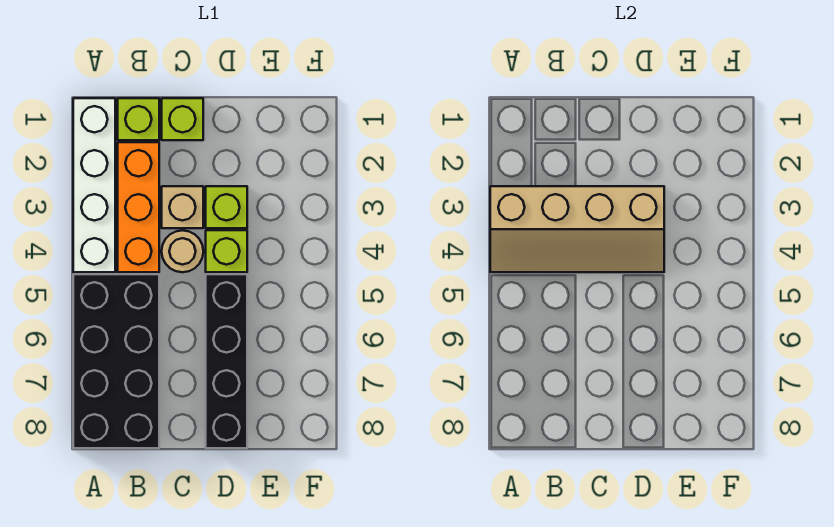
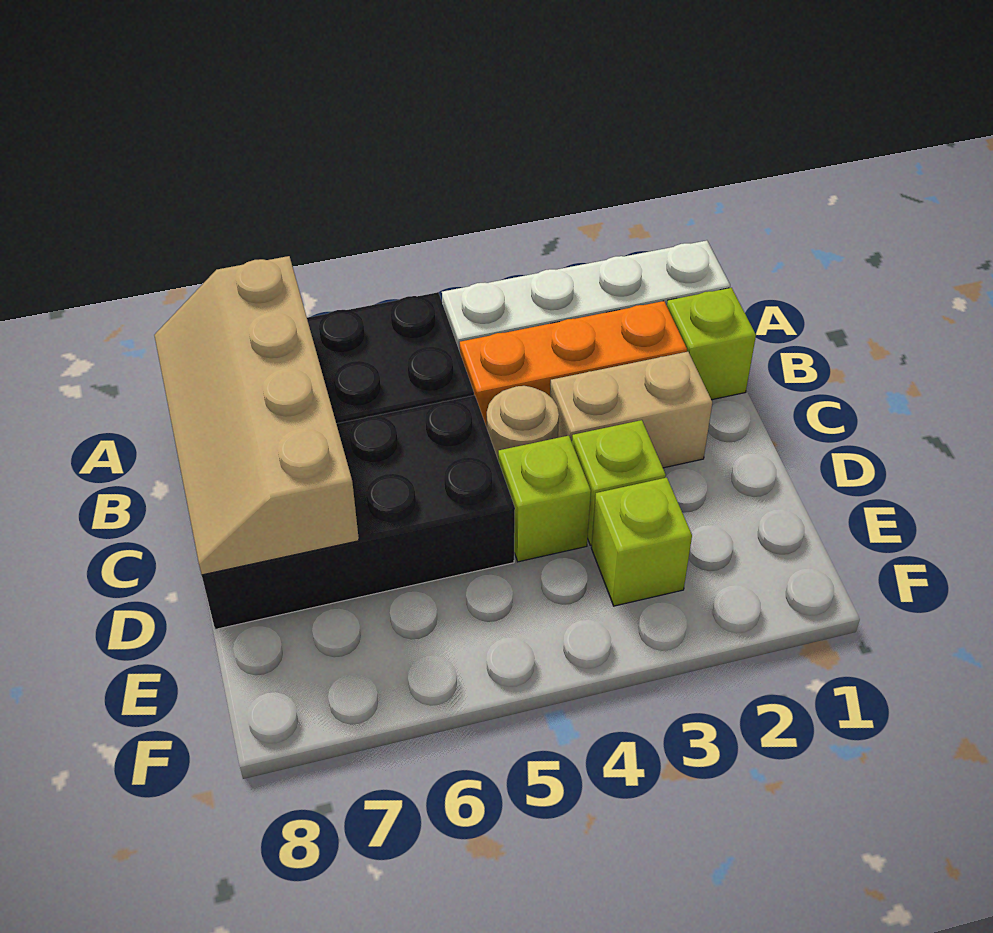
tan slope A3:D4 level 2 top 3 -> tan slope A7:D8 level 2 top 7
lime brick C1 level 1 -> lime brick E3 level 1
tan brick C3 level 1 -> tan brick C2:C3 level 1
black brick D5:D8 level 1 -> black brick C5:D8 level 1

